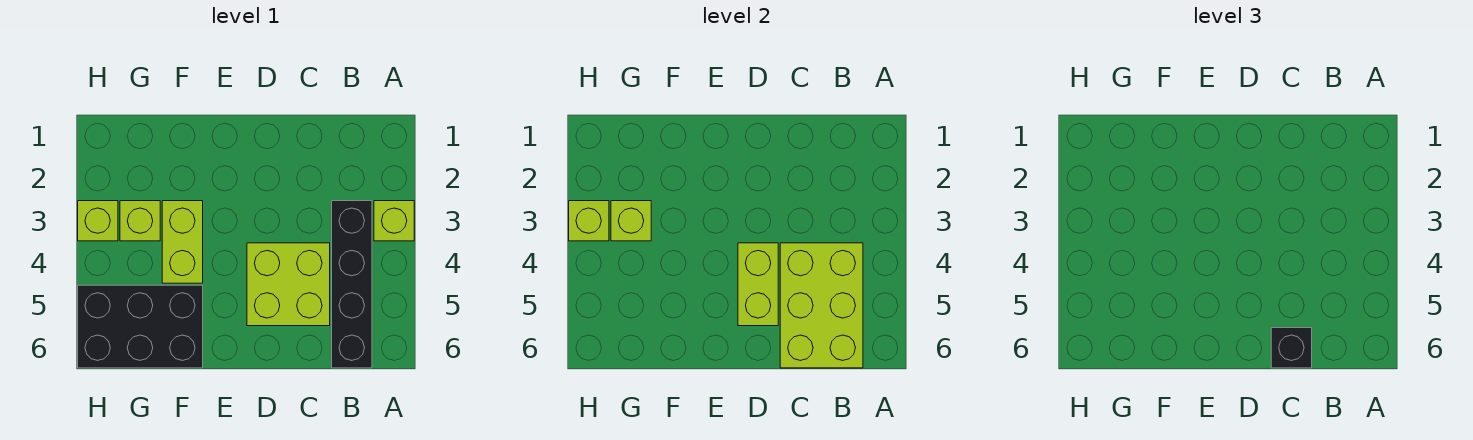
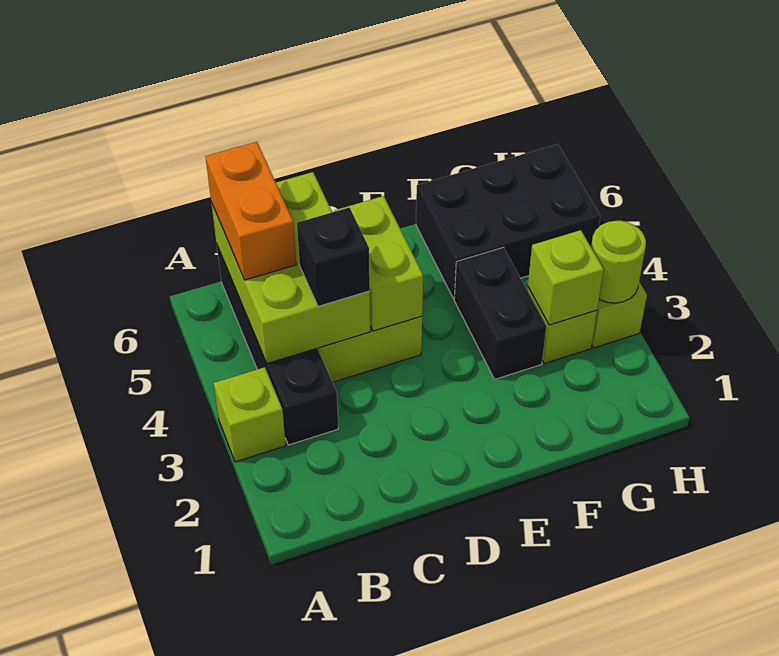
none -> orange brick B5:B6 level 3
black brick C6 level 3 -> black brick C4 level 3
lime brick F3:F4 level 1 -> black brick F3:F4 level 1
lime brick H3 level 2 -> lime round brick H3 level 2

